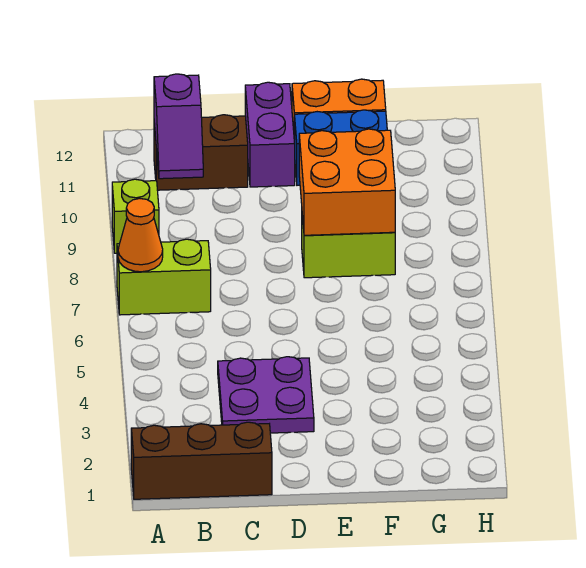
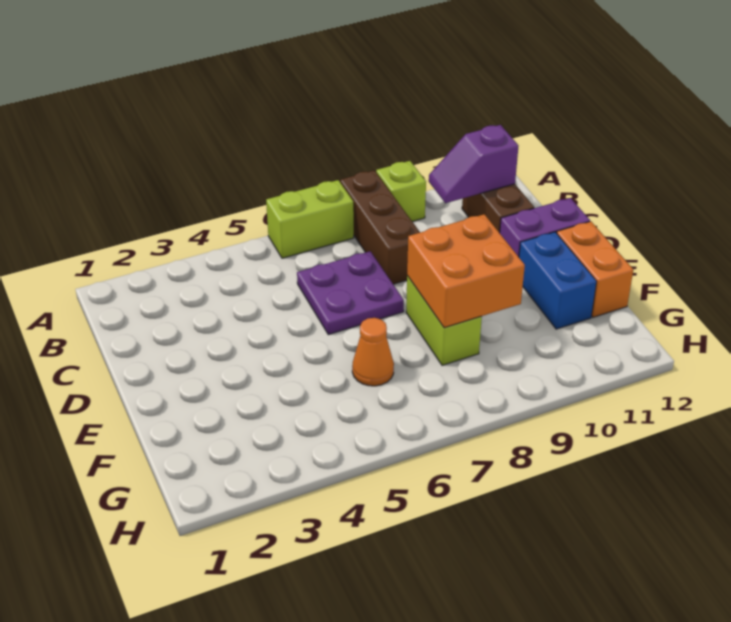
brown brick A1:C1 level 1 -> brown brick A8:C8 level 1
lime brick A7:B7 level 1 -> lime brick A6:A7 level 1
orange cone A7 level 2 -> orange cone F6 level 1
purple plate C3:D4 level 1 -> purple plate C6:D7 level 1

